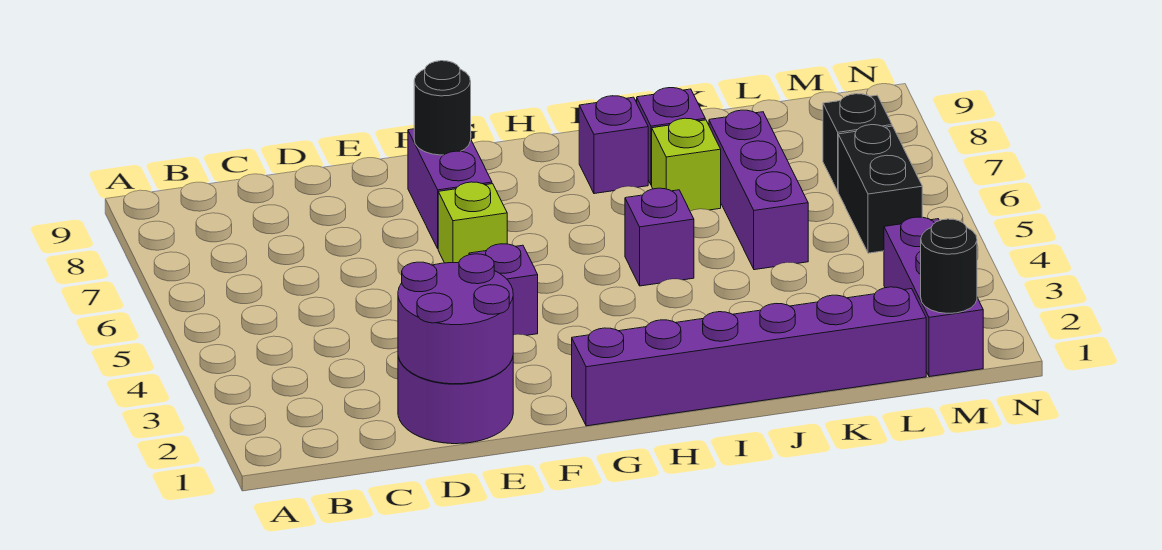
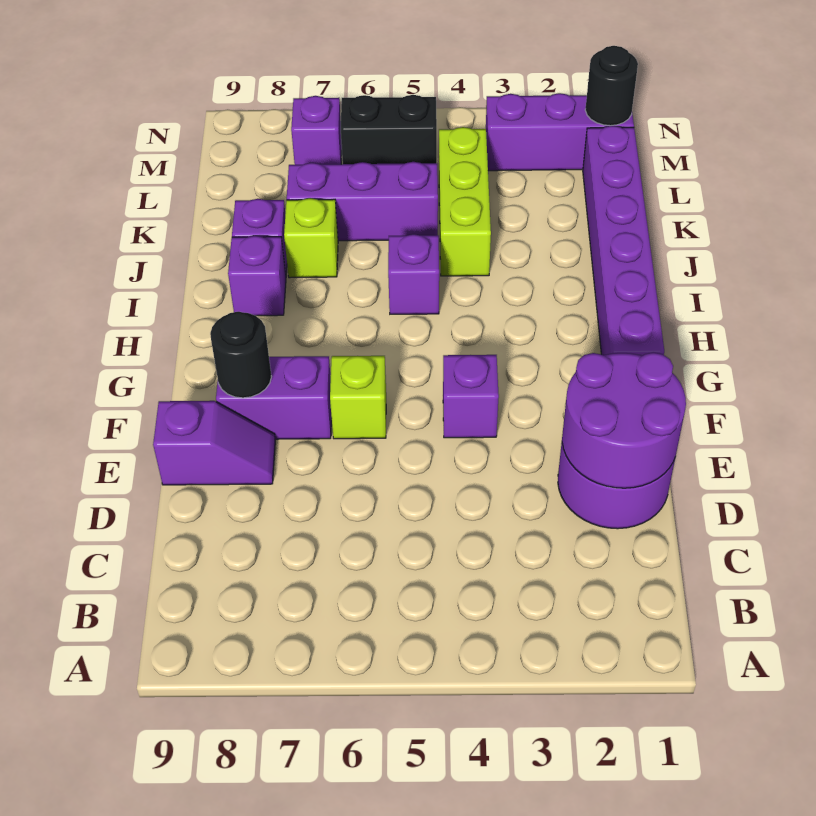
none -> purple slope E8:E9 level 1 top 9
none -> lime brick J4:L4 level 1
black brick M7 level 1 -> purple brick M7 level 1

